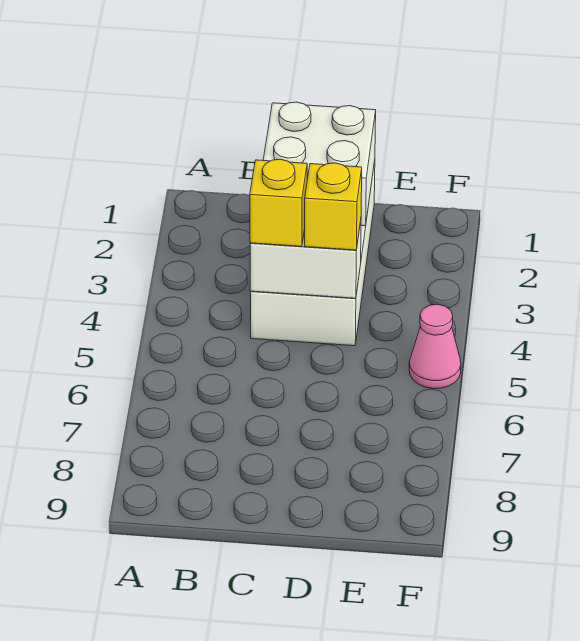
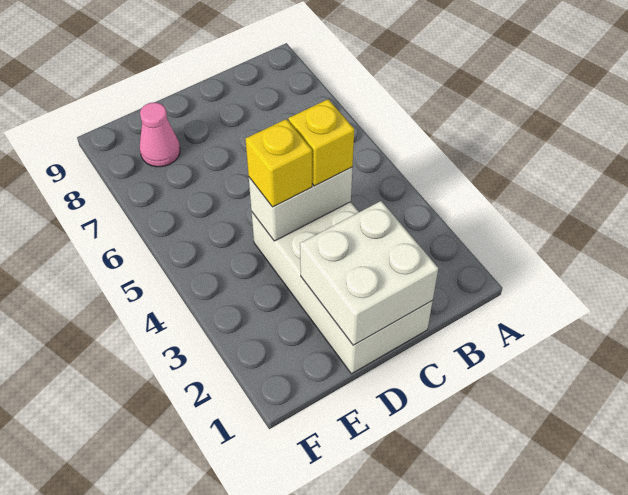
pink cone F5 level 1 -> pink cone E8 level 1

